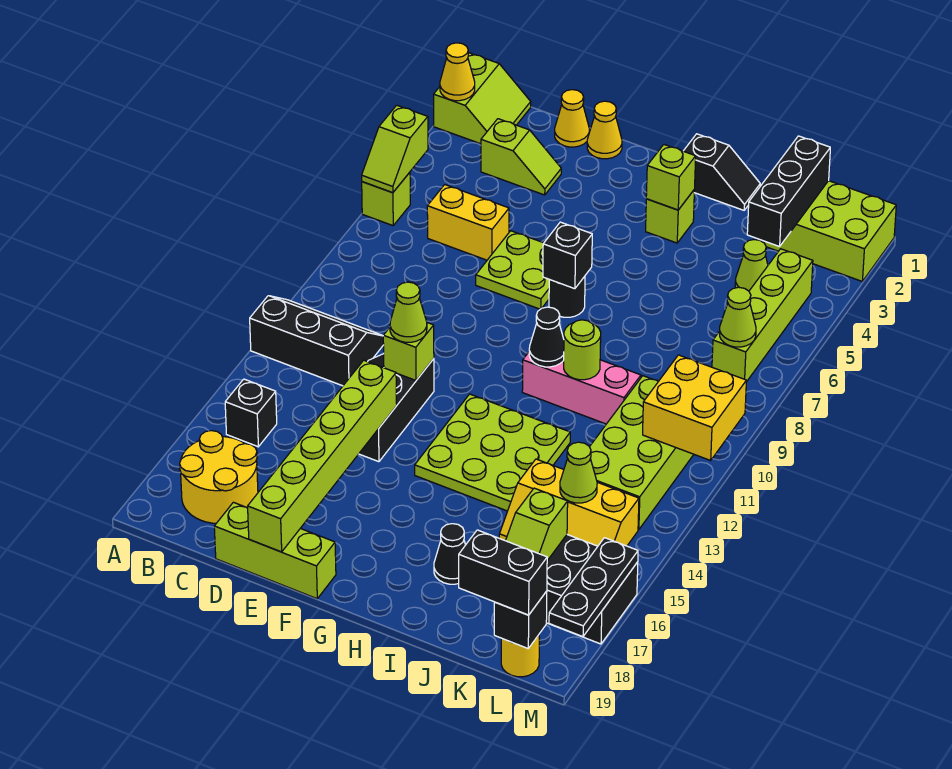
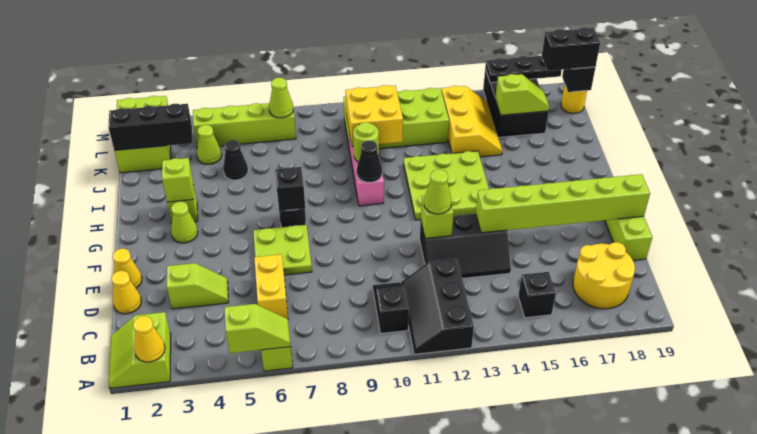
lime slope A1:B2 level 1 top A -> lime slope A1:B2 level 1 top 2
lime slope C3:D3 level 1 top C -> lime slope D3:D4 level 1 top 3
black slope H1:I1 level 1 top H -> black slope B10:C10 level 1 top B
black cone I17 level 1 -> black cone J5 level 1
lime cone K14 level 2 -> lime cone G3 level 1
black brick K19:L19 level 3 -> black brick L18:L19 level 3
yellow brick L10:M11 level 2 -> yellow brick J10:K11 level 2

